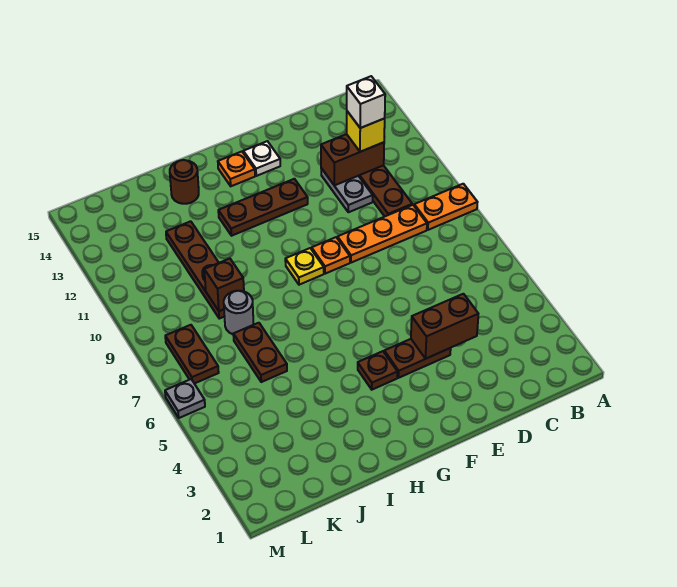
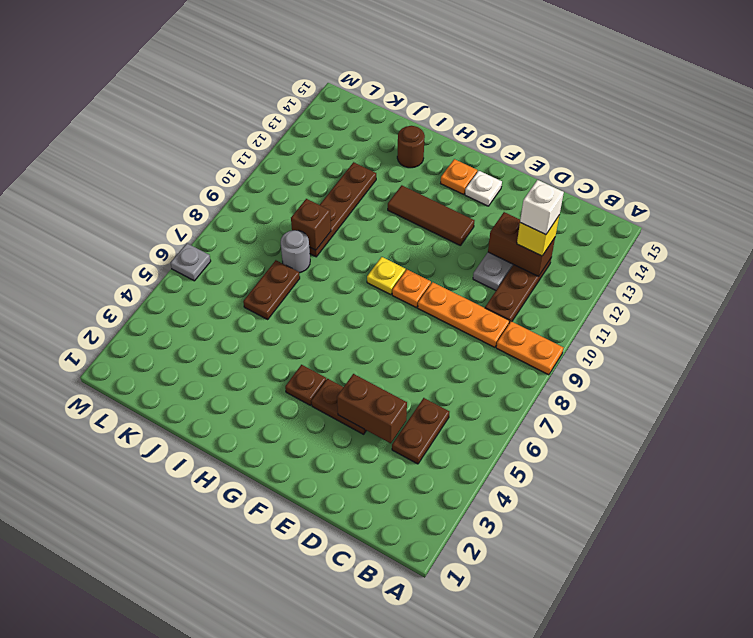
brown plate F12:H12 level 1 -> brown tile F12:H12 level 1
brown plate L7:L8 level 1 -> brown plate C4:C5 level 1

